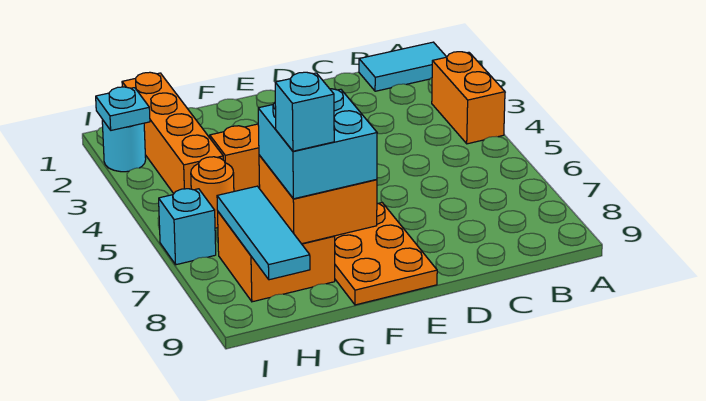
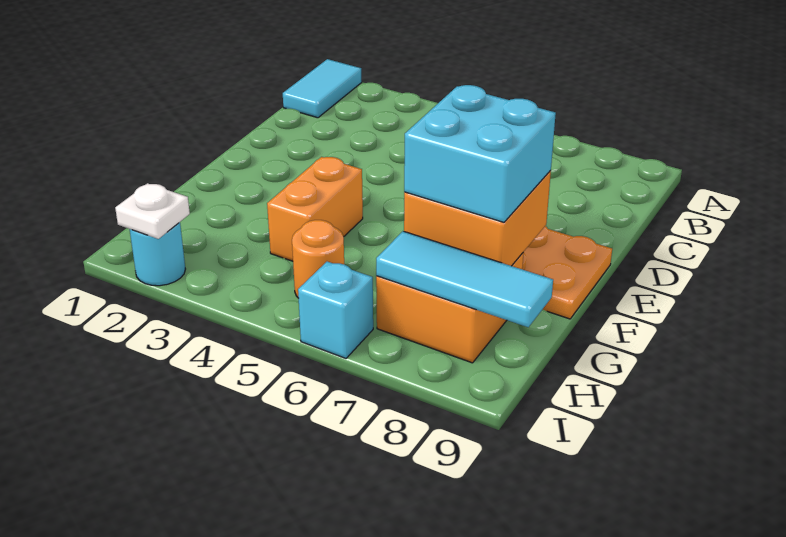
orange brick A3:A4 level 1 -> none
cyan brick G8 level 4 -> none
orange brick H1:H4 level 1 -> none
cyan plate I2 level 2 -> white plate I2 level 2

